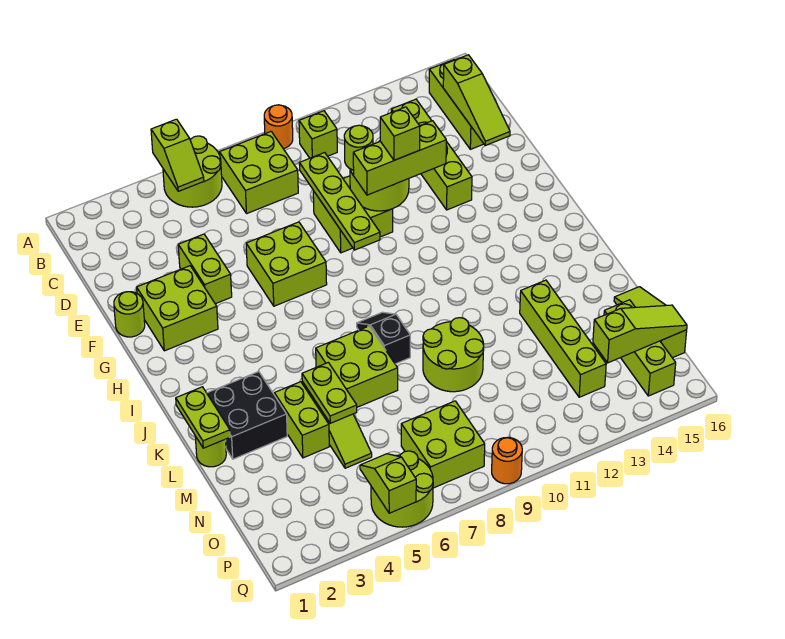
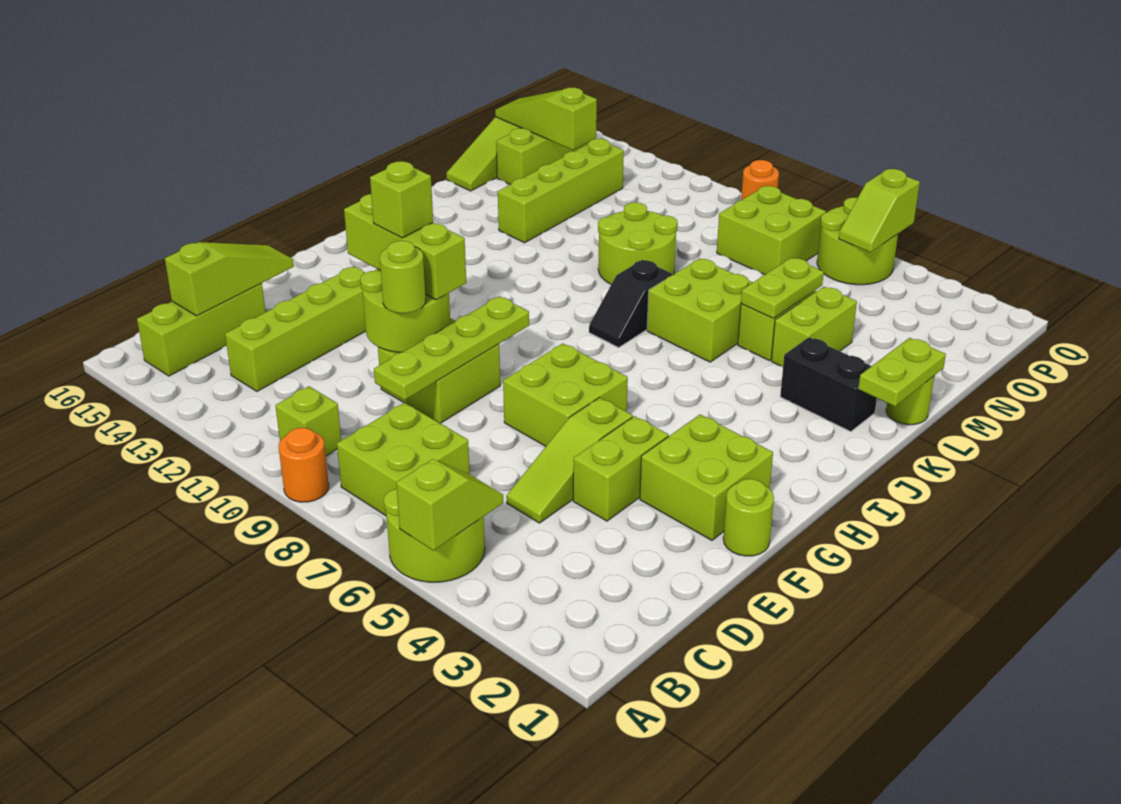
none -> lime slope D5:F5 level 1 top F
black brick K2:L3 level 1 -> black brick K2:K3 level 1

